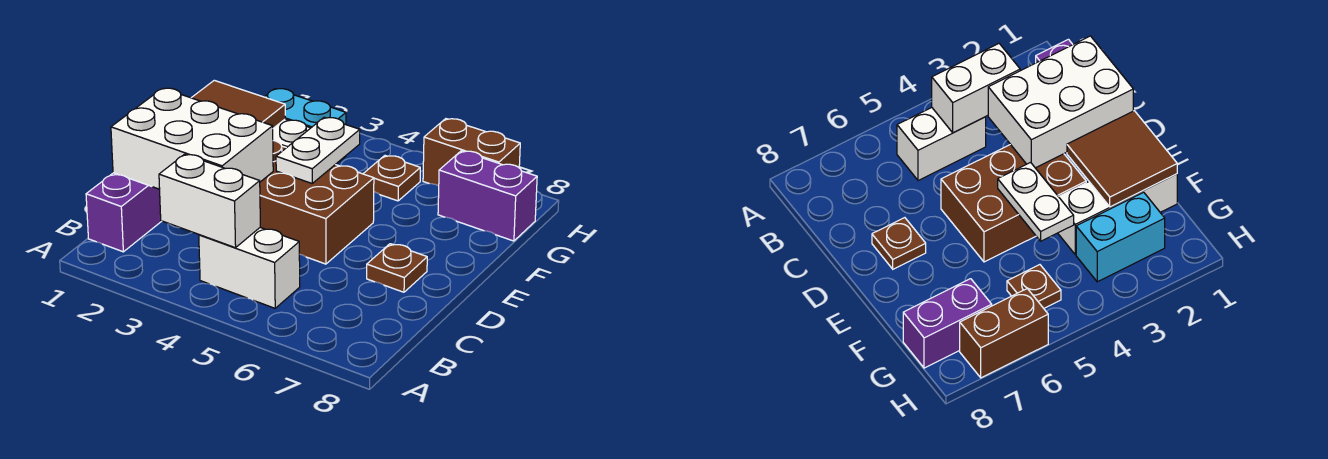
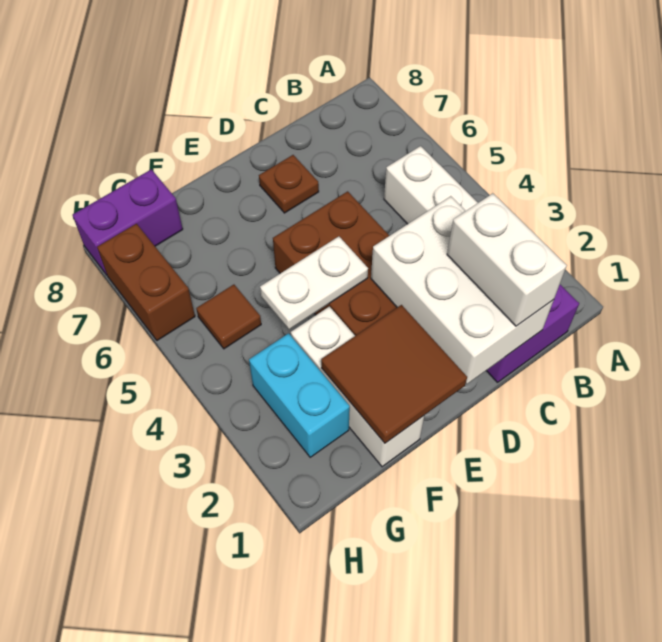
white brick B3:B4 level 2 -> white brick C1:C2 level 3
brown plate G5 level 1 -> brown tile G5 level 1
purple brick G7:G8 level 1 -> purple brick G8:H8 level 1

